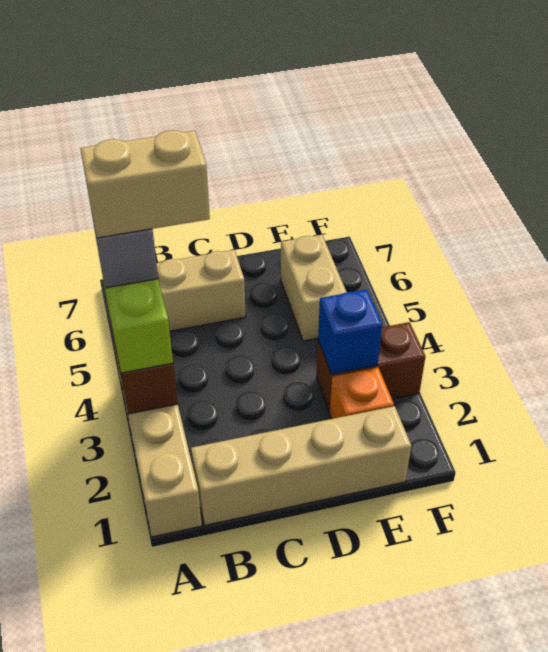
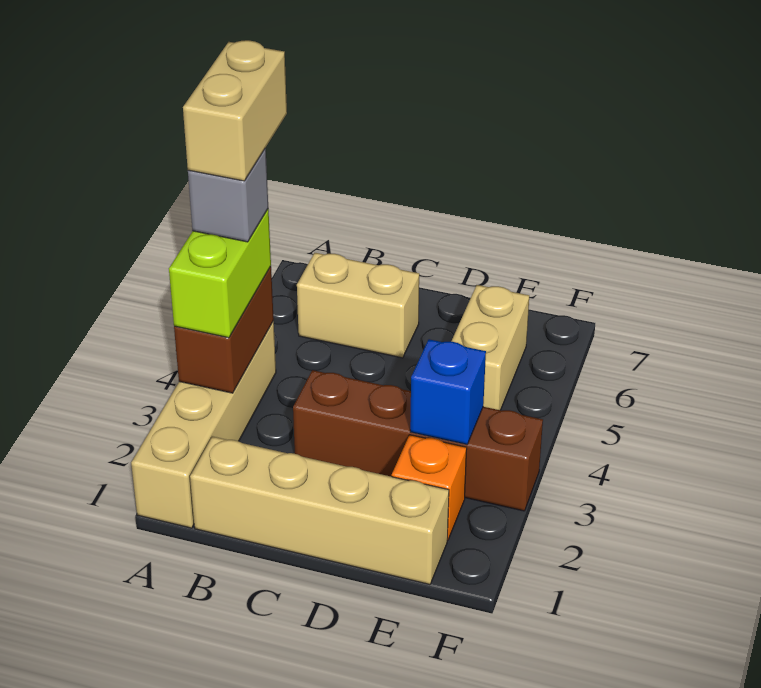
tan brick A4:B4 level 5 -> tan brick A4:A5 level 5
brown brick E3:F3 level 1 -> brown brick C3:F3 level 1

